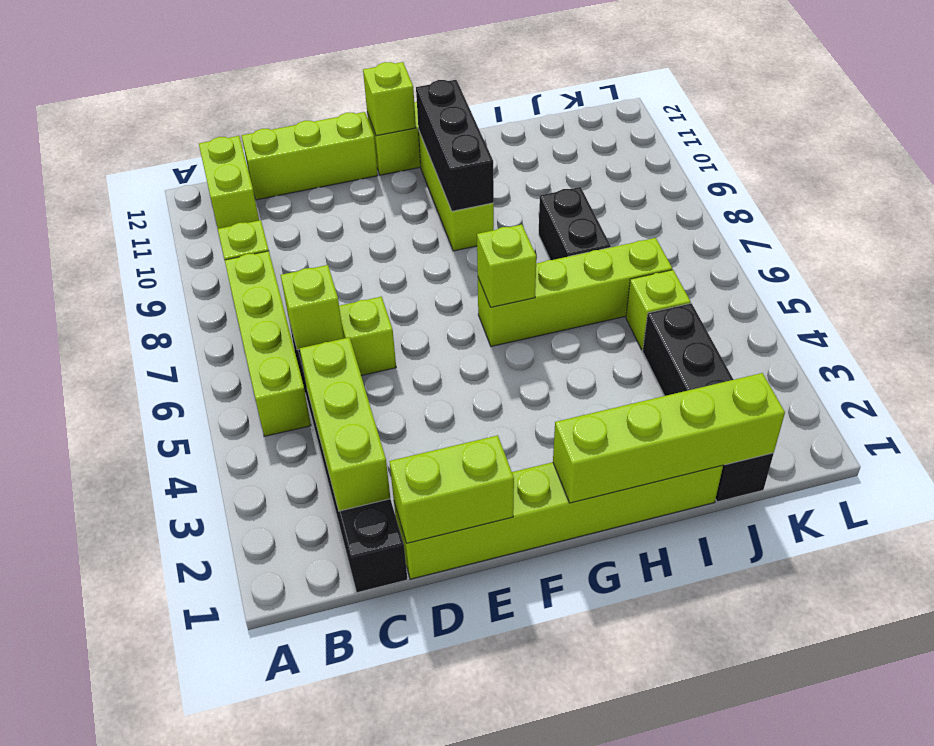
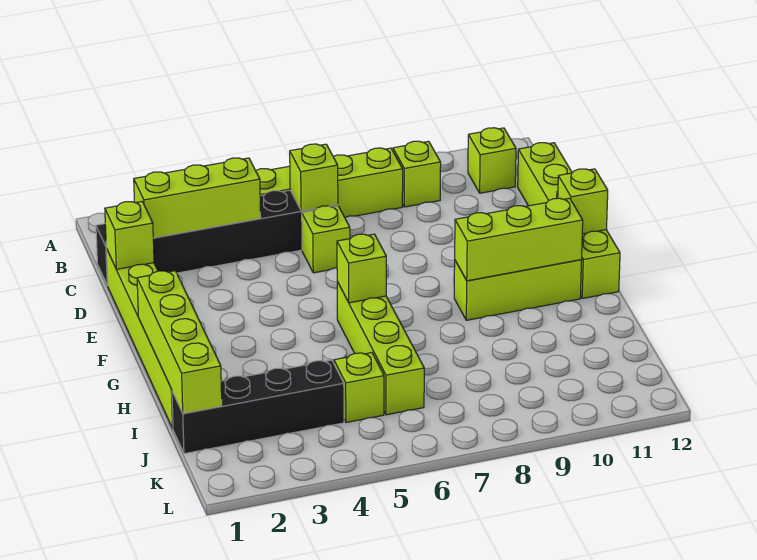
lime brick B11:B12 level 1 -> lime brick B11 level 1
lime brick D1:E1 level 2 -> lime brick D1 level 2
black brick G9:G11 level 2 -> lime brick G9:G11 level 2
black brick I7:I8 level 1 -> none

